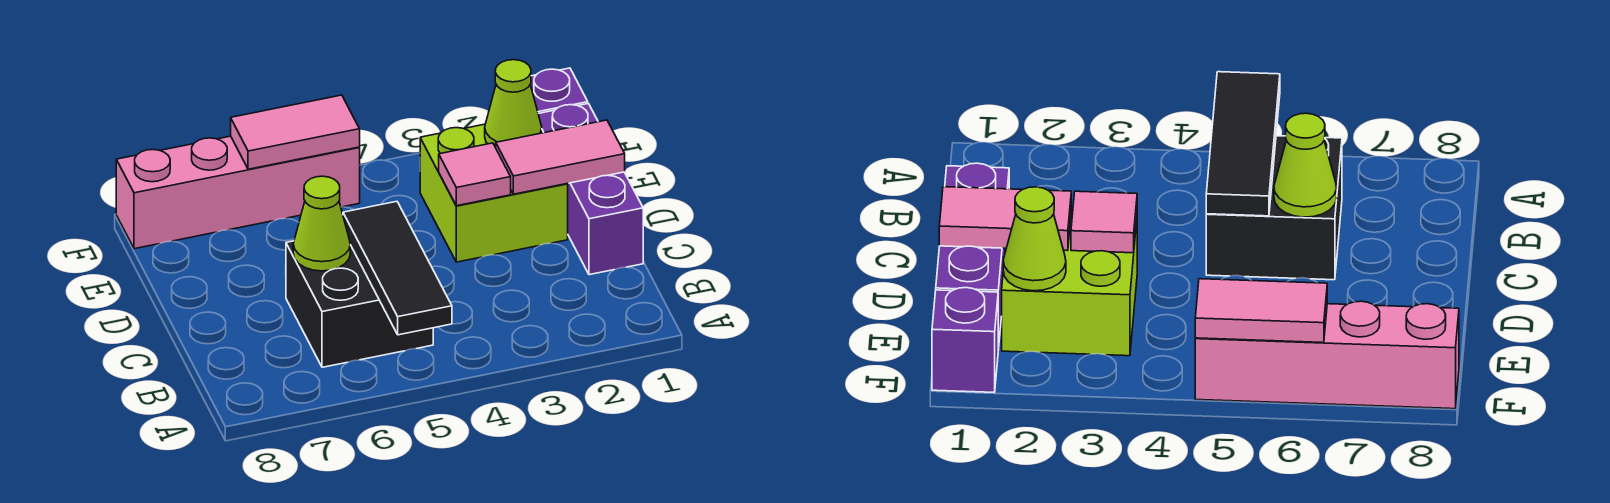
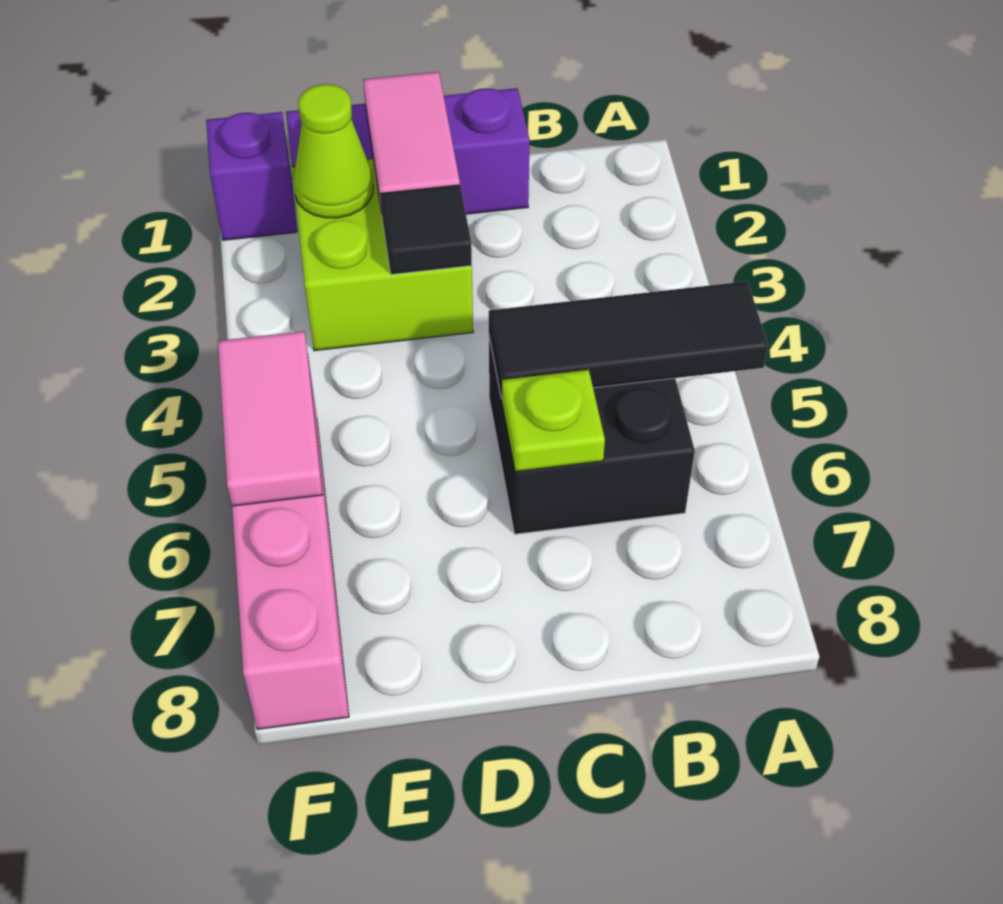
lime cone C6 level 2 -> lime plate C6 level 2
pink tile D3 level 2 -> black tile D3 level 2

